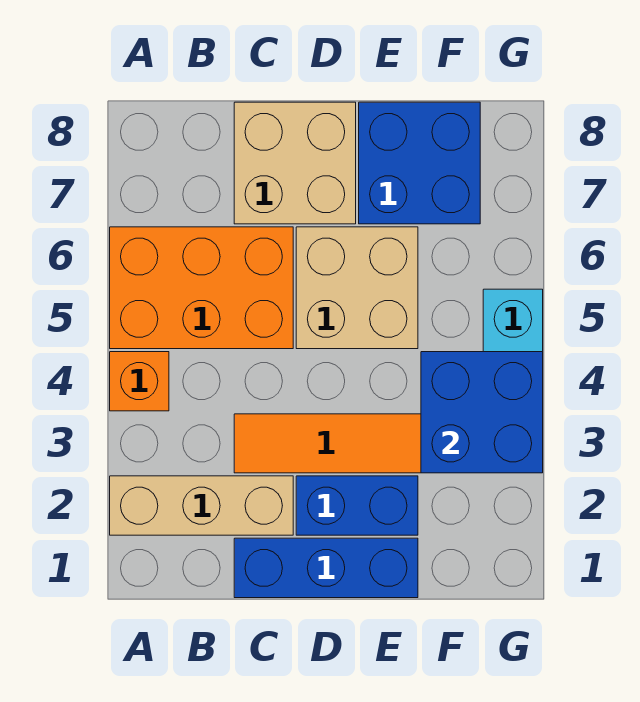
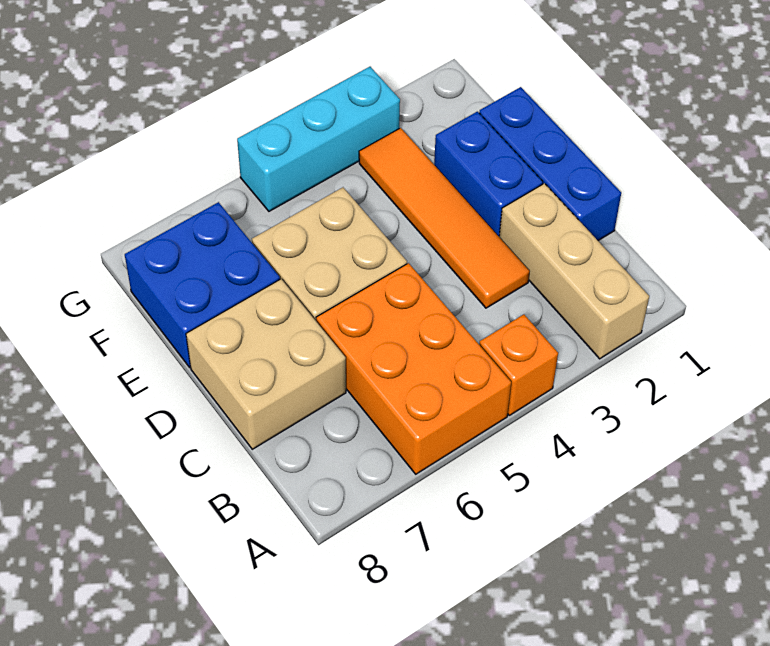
blue brick F3:G4 level 2 -> none

